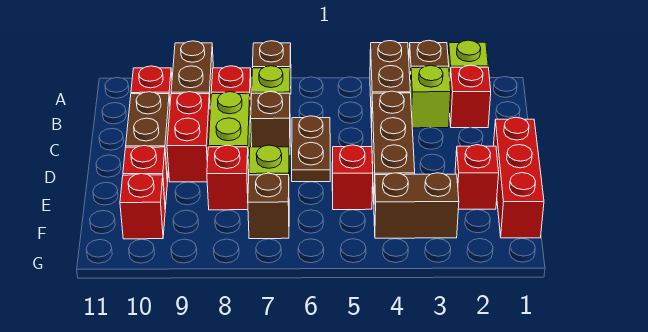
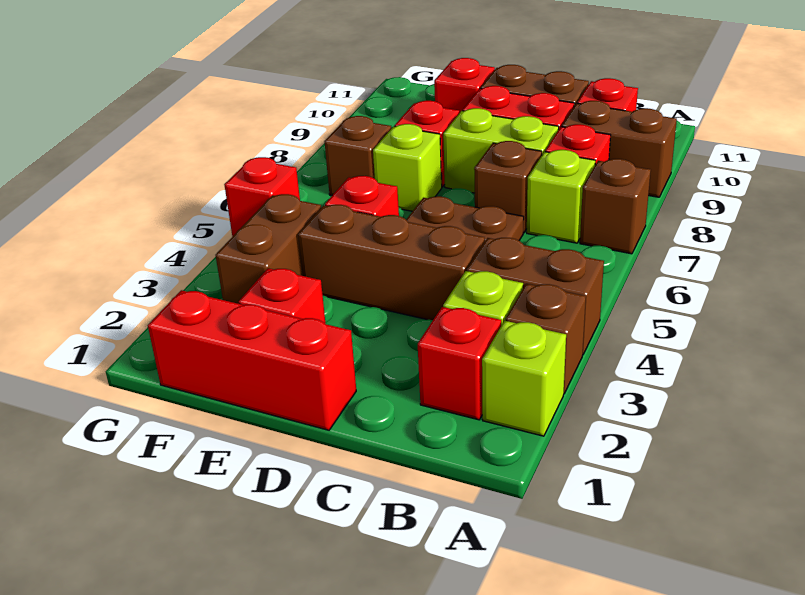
red brick F10 level 1 -> red brick G5 level 1

